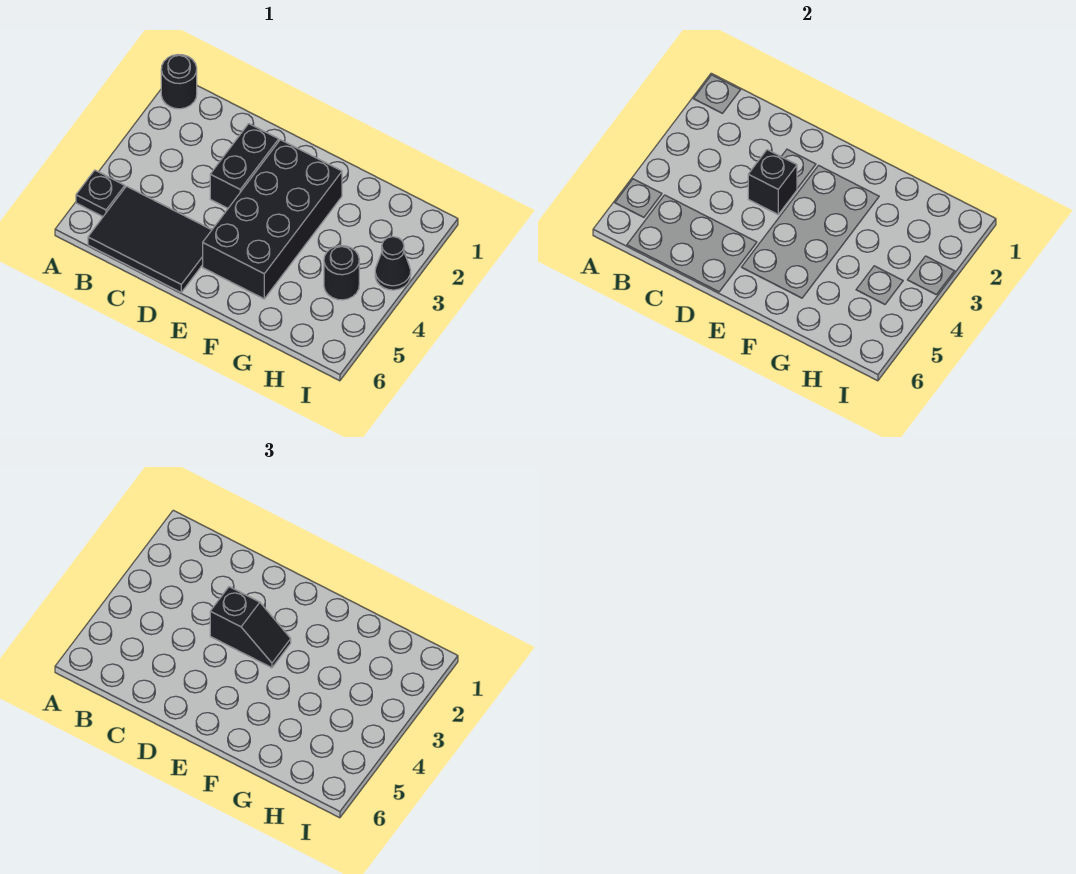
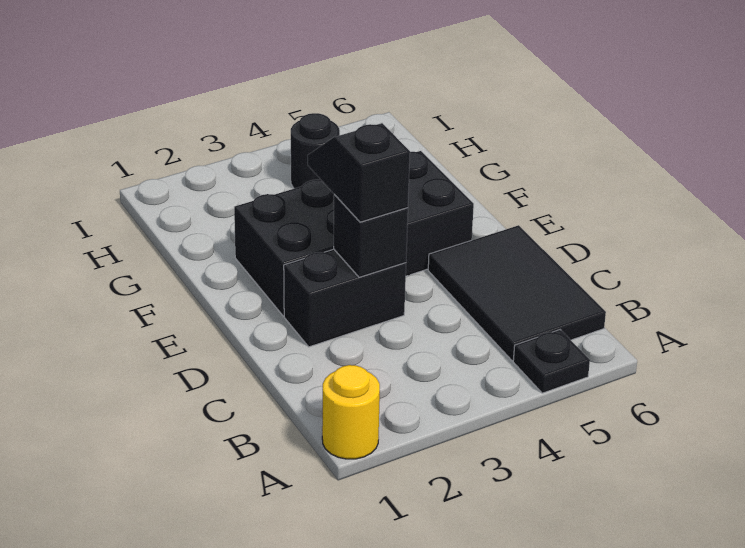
black round brick A1 level 1 -> yellow round brick A1 level 1
black cone I3 level 1 -> none

